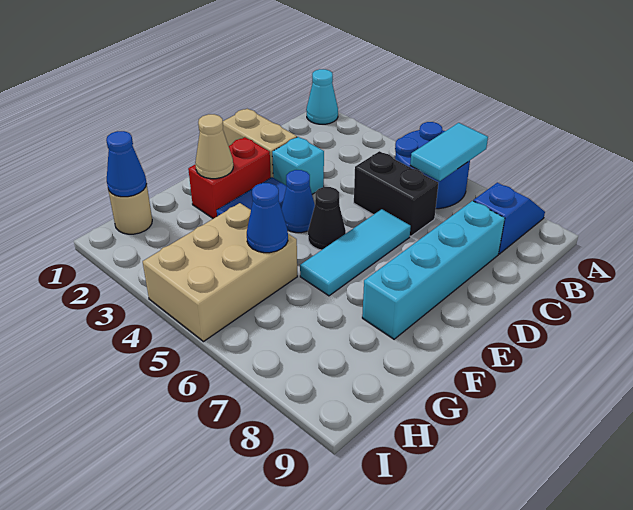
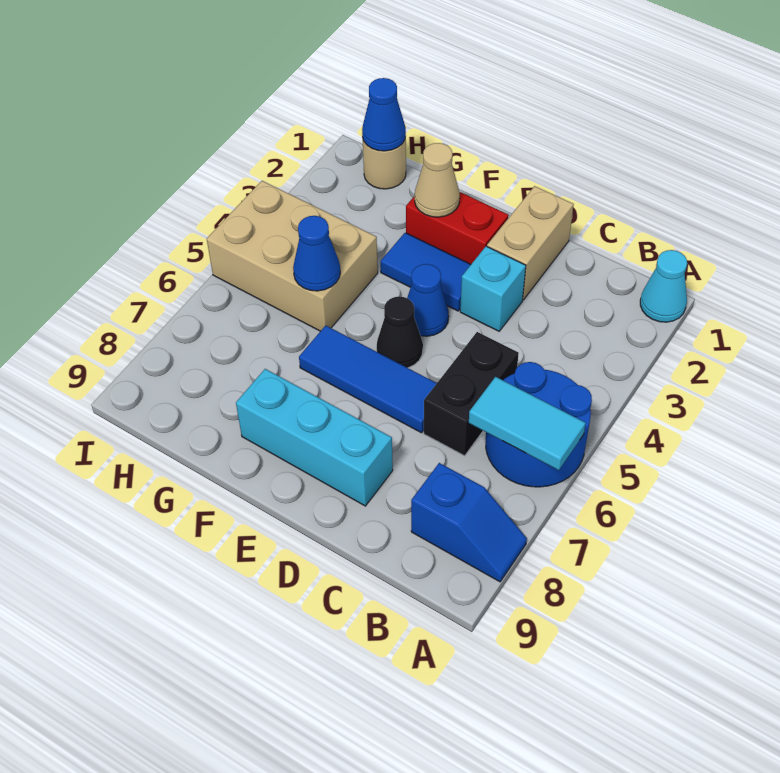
cyan brick C8:F8 level 1 -> cyan brick D8:F8 level 1
cyan tile D6:F6 level 1 -> blue tile D6:F6 level 1

